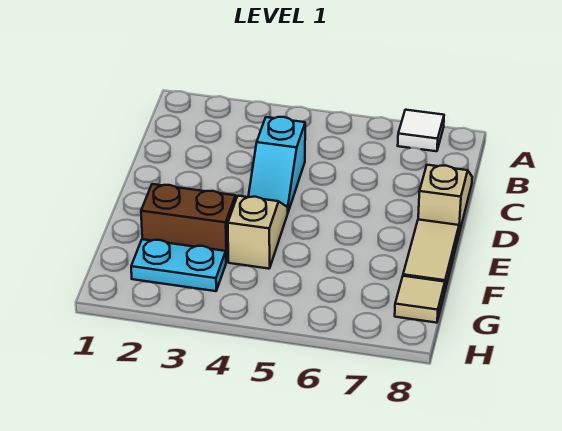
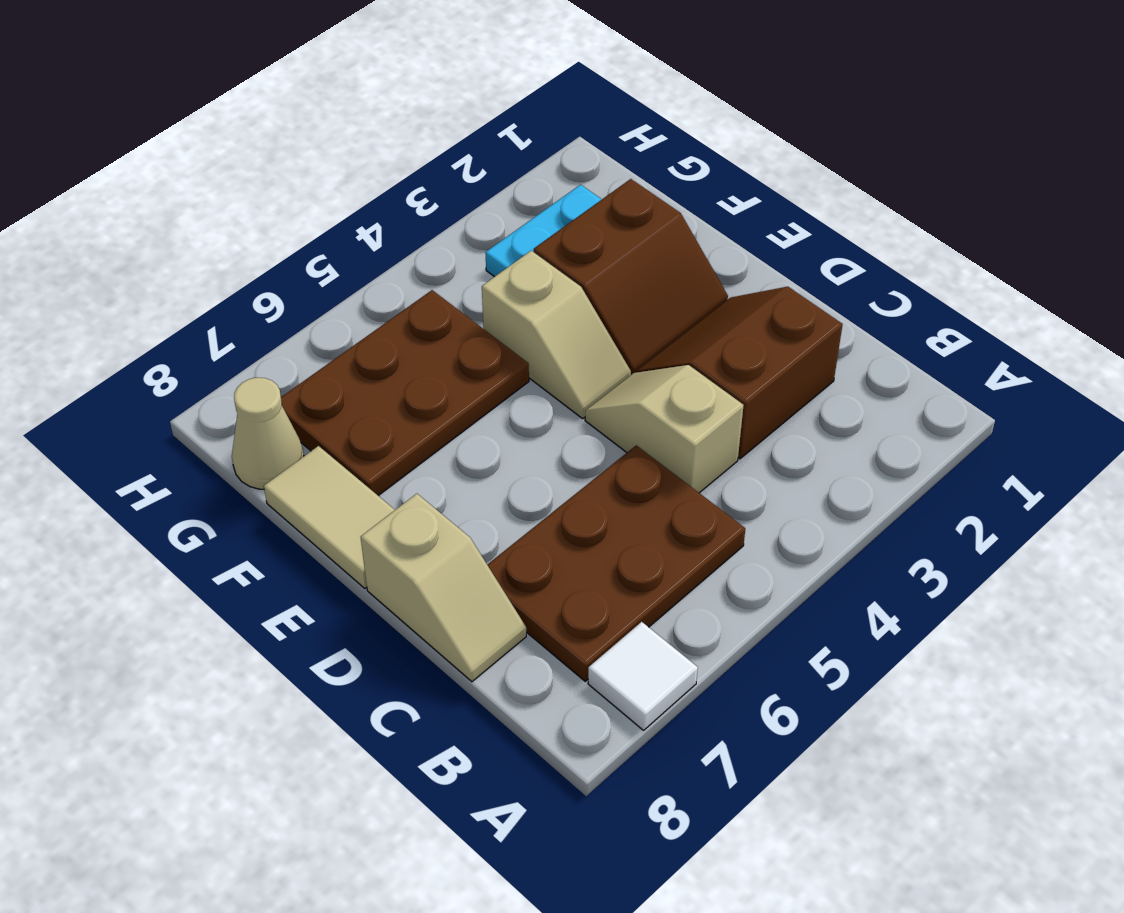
none -> brown plate B5:C7 level 1
none -> brown slope C2:D3 level 1 top C
cyan slope C4:D4 level 1 top C -> tan slope C4:D4 level 1 top C
none -> brown plate F5:G7 level 1
tan tile G8 level 1 -> tan cone G8 level 1

